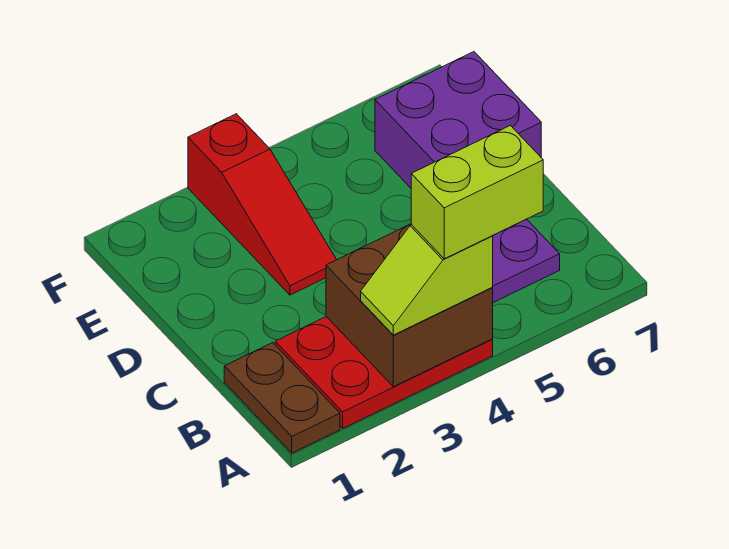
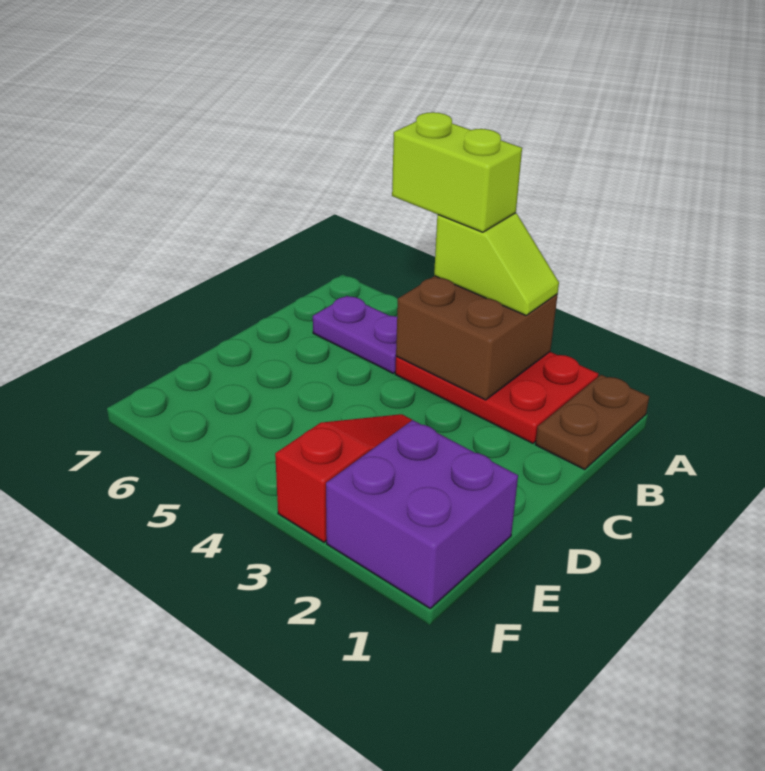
purple brick D6:E7 level 1 -> purple brick E1:F2 level 1

